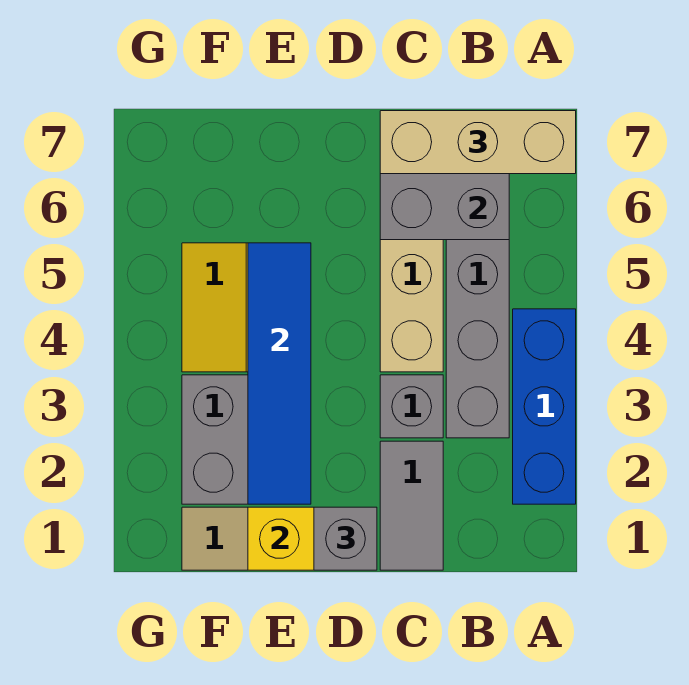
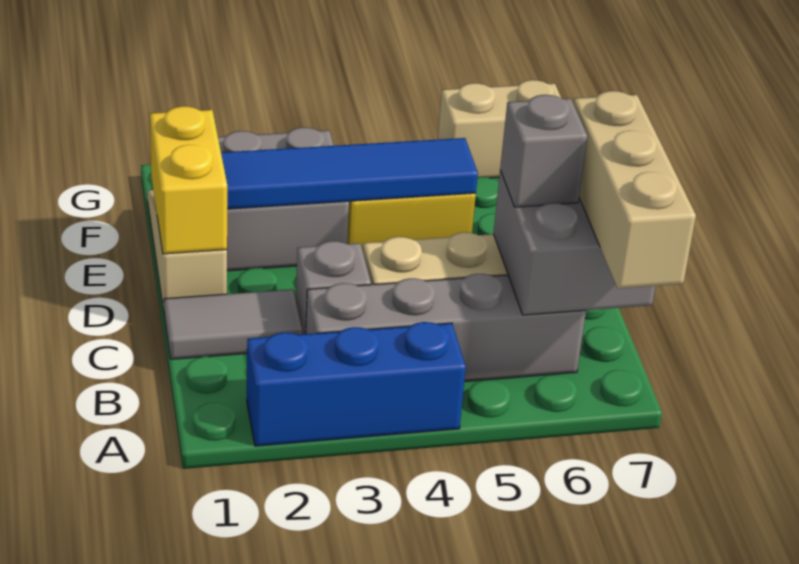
grey brick D1 level 3 -> grey brick C6 level 3
none -> tan brick G6:G7 level 1

